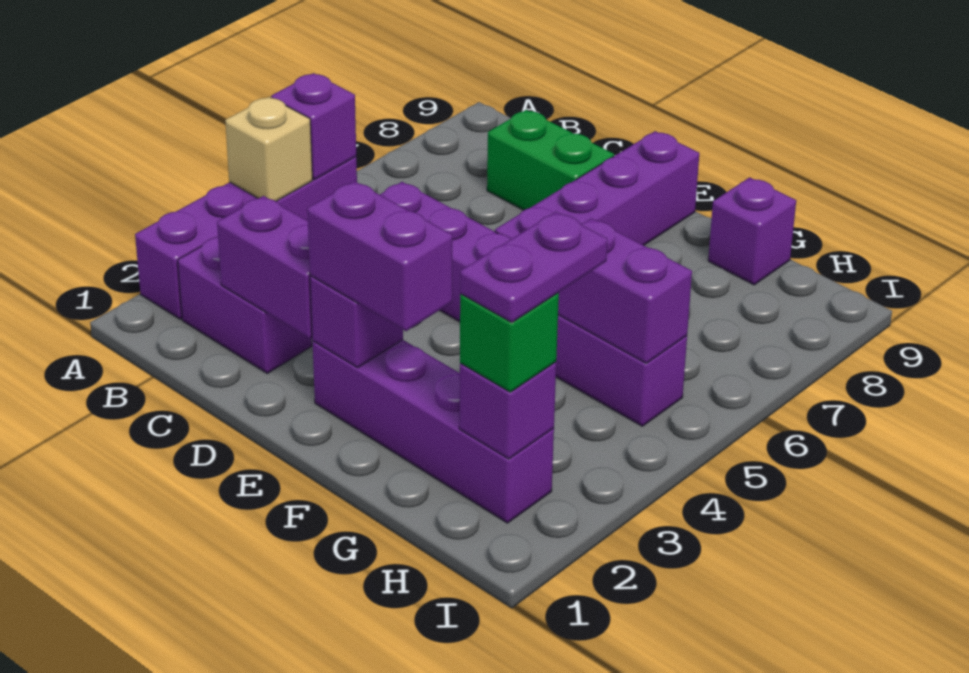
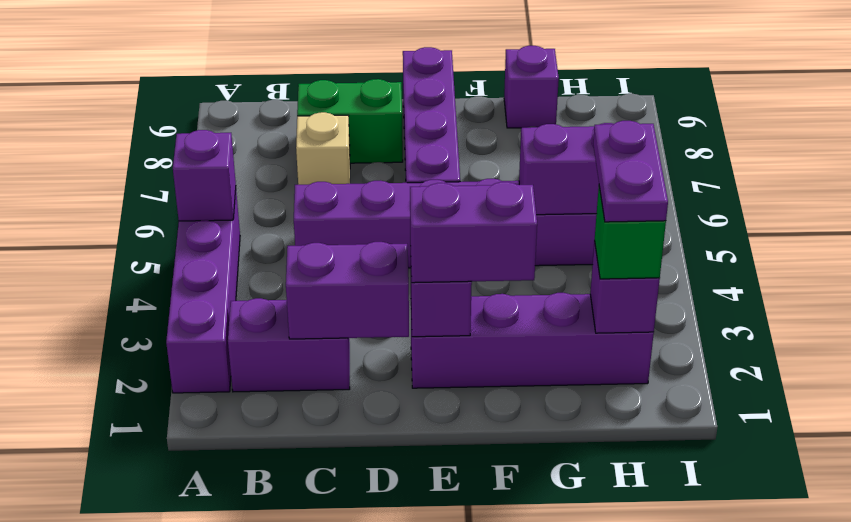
tan brick A4 level 2 -> tan brick C7 level 1

